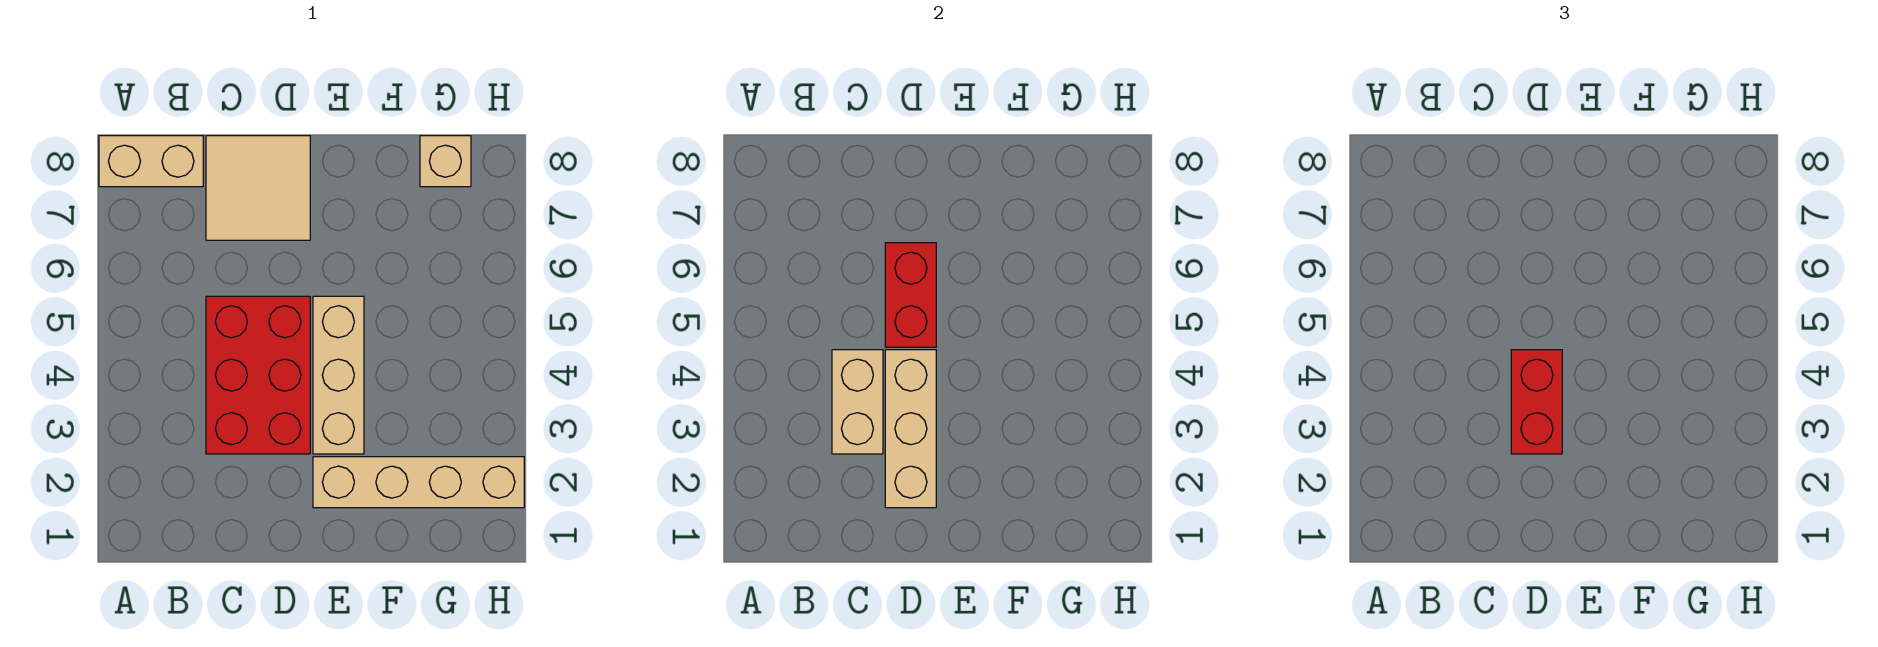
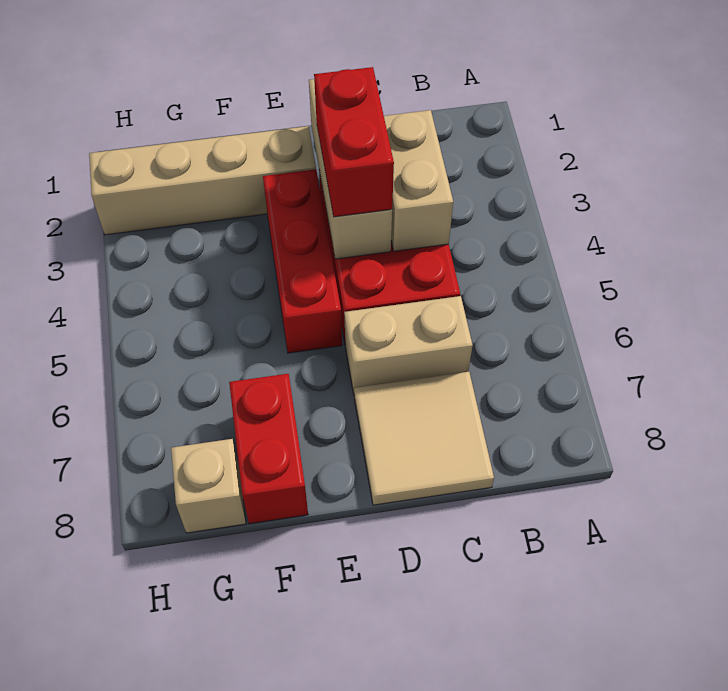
tan brick A8:B8 level 1 -> tan brick C6:D6 level 1
red brick D5:D6 level 2 -> red brick F7:F8 level 1
tan brick E3:E5 level 1 -> red brick E3:E5 level 1

